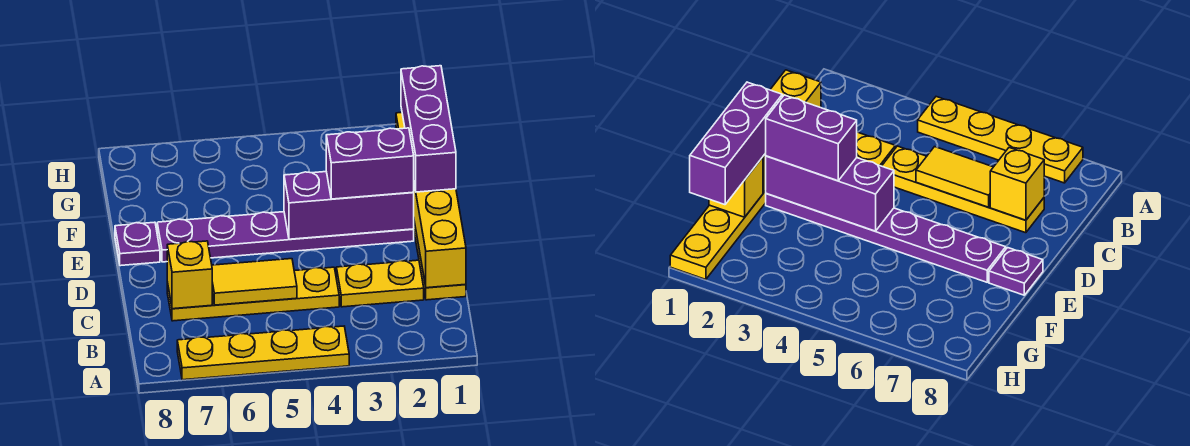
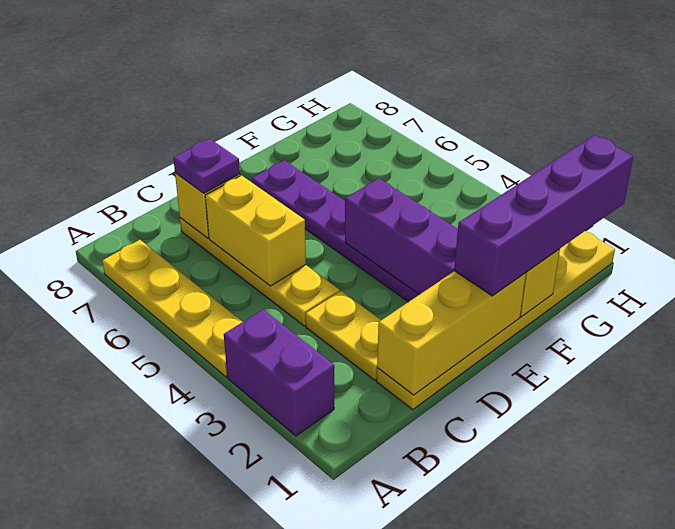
yellow tile C5:C6 level 2 -> yellow brick C5:C6 level 2
purple brick E1:G1 level 3 -> purple brick E1:H1 level 3
purple brick E2:E3 level 3 -> purple brick A2:A3 level 1
purple plate E8 level 1 -> purple plate C7 level 3

